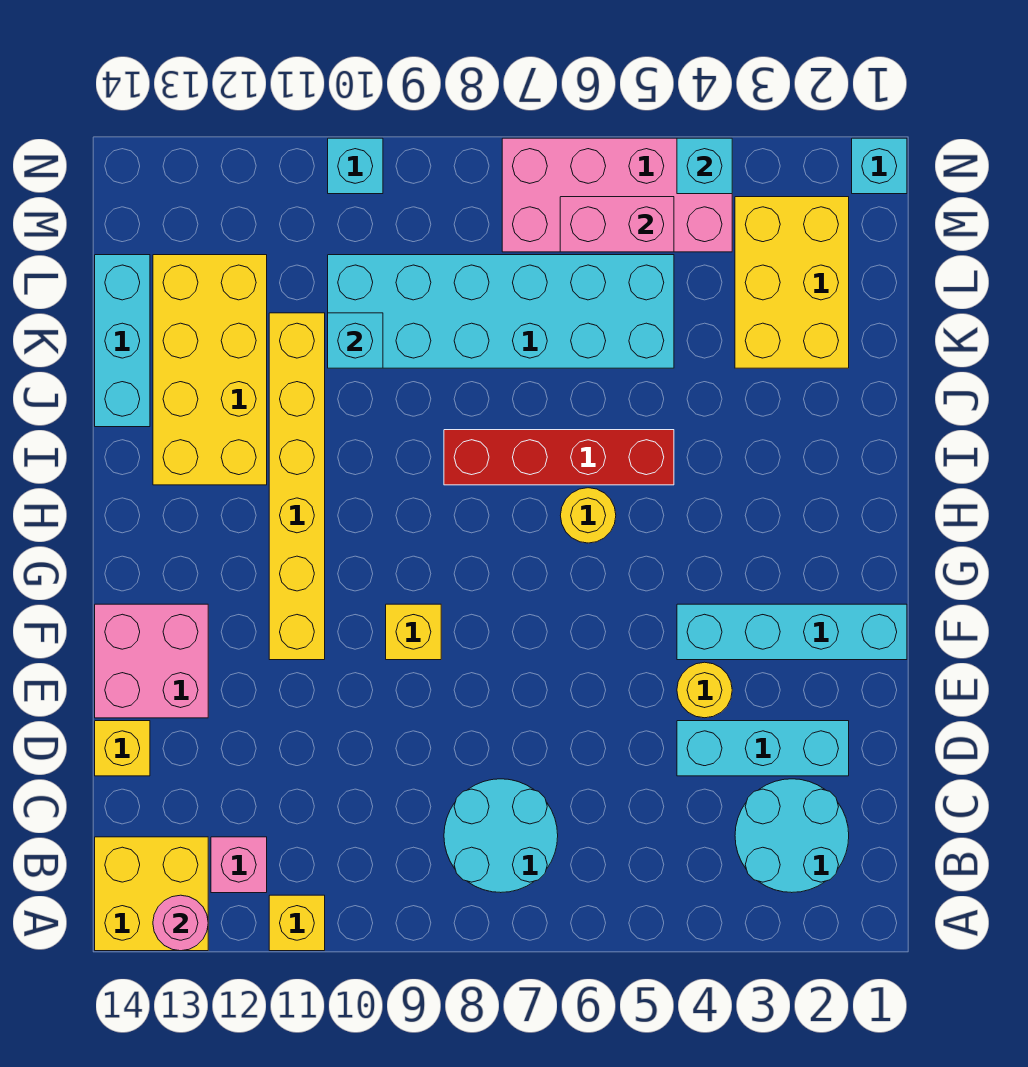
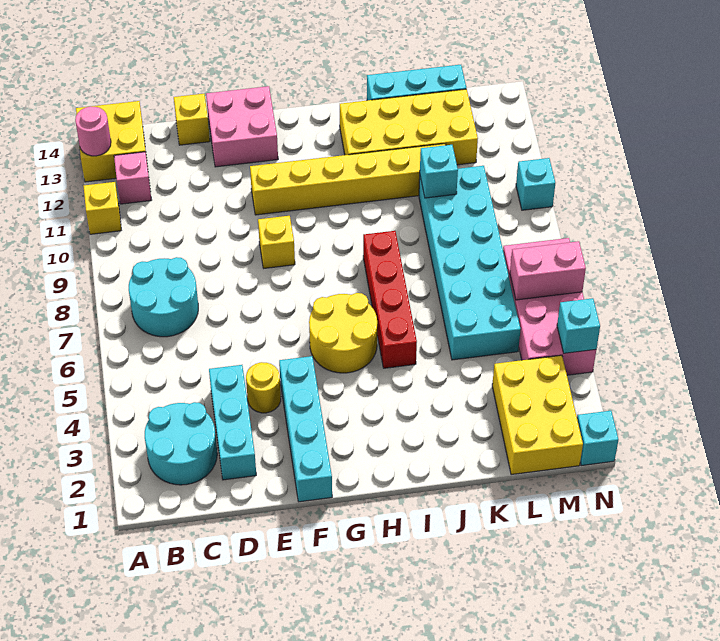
yellow round brick H6 level 1 -> yellow round brick G5:H6 level 1
yellow brick K2:M3 level 1 -> yellow brick L1:M3 level 1
pink brick M5:M6 level 2 -> pink brick M6:N6 level 2

